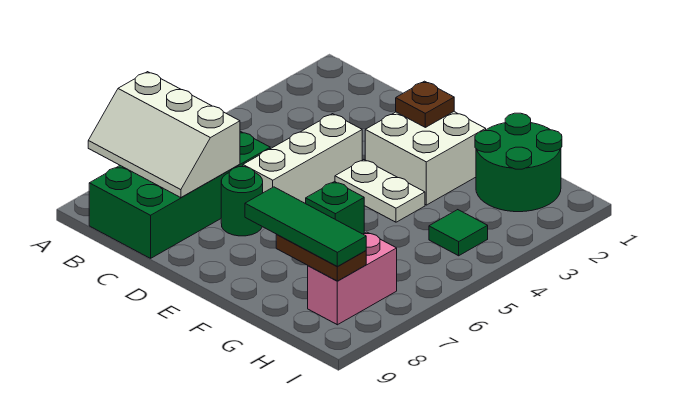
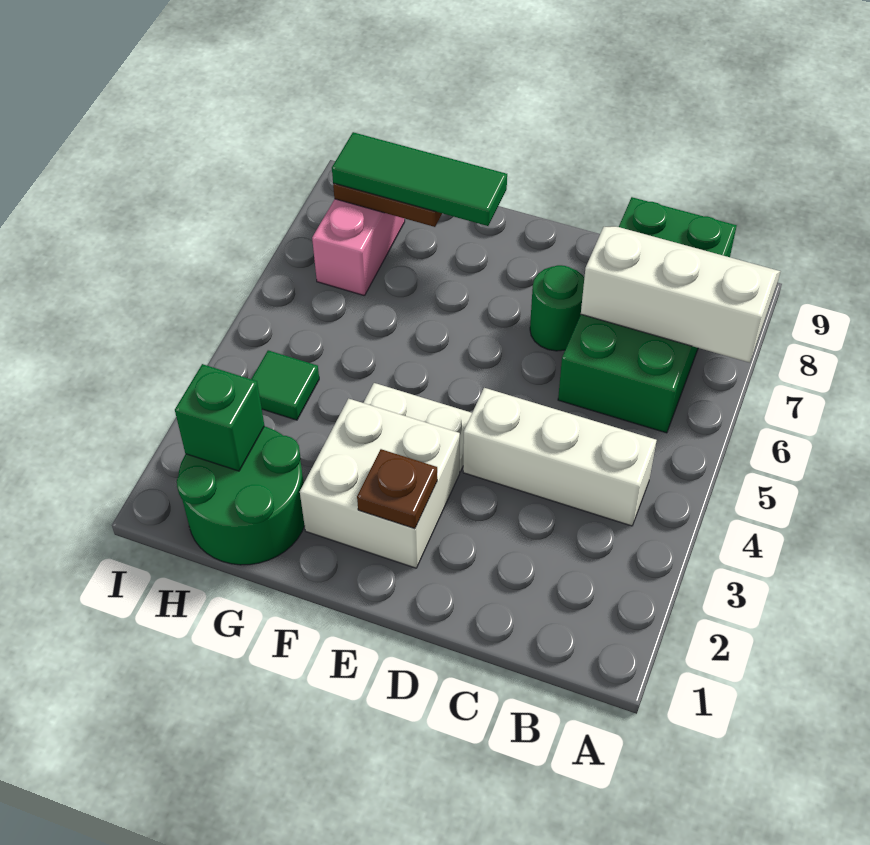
white brick D4:D6 level 1 -> white brick B4:D4 level 1
green brick F6 level 1 -> green brick H2 level 2

